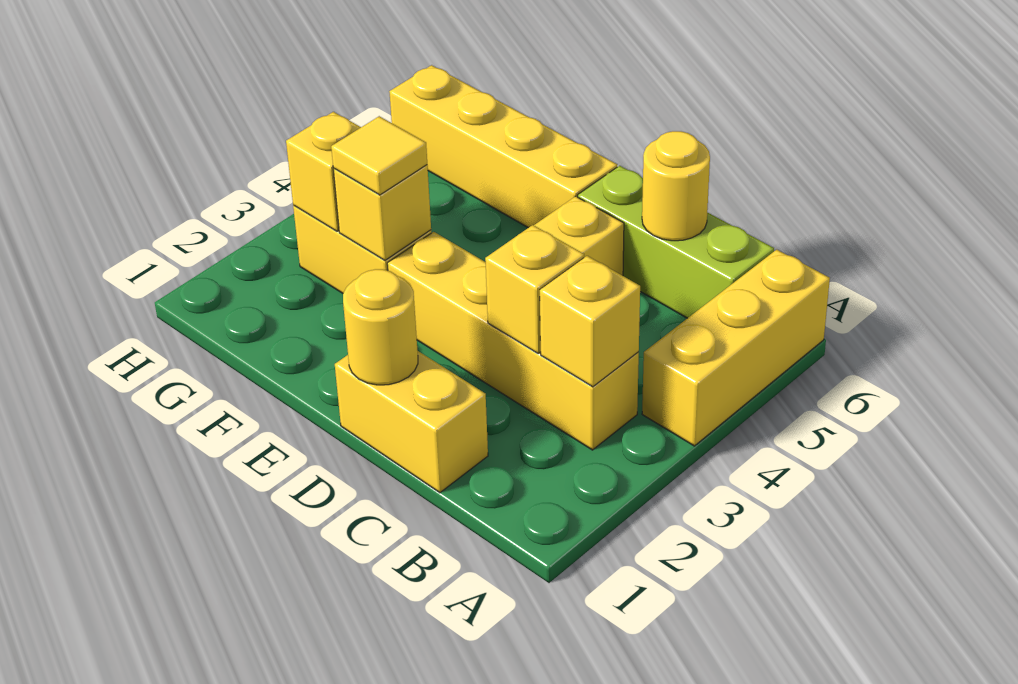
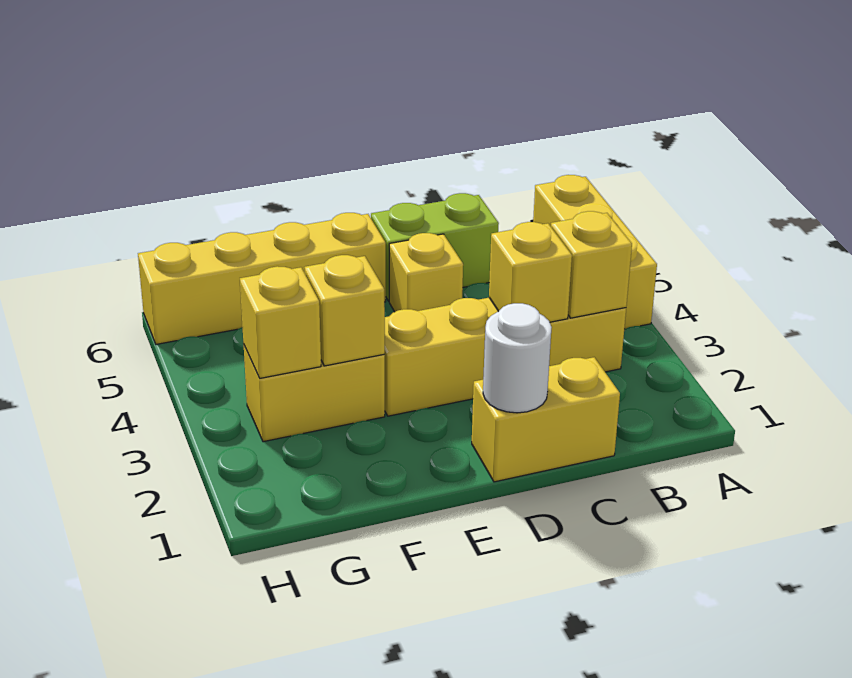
lime brick B6:D6 level 1 -> lime brick C6:D6 level 1
yellow round brick C6 level 2 -> none
yellow round brick D1 level 2 -> white round brick D1 level 2
yellow tile F3 level 3 -> none

